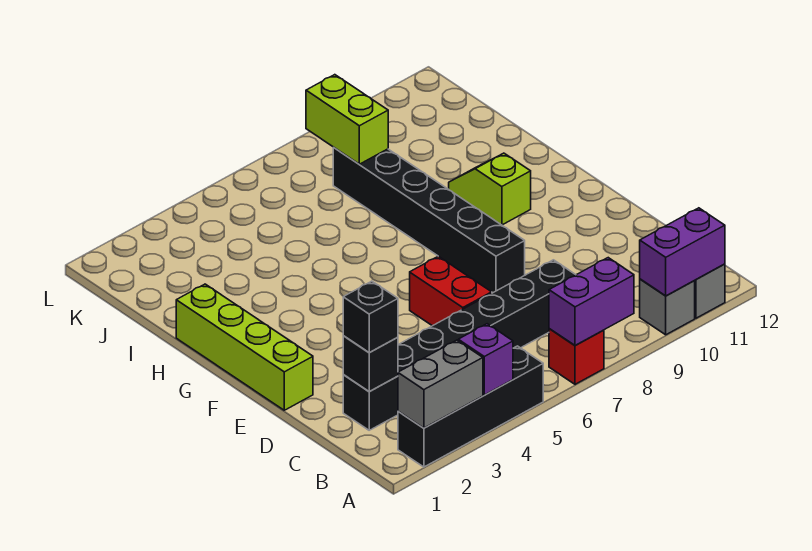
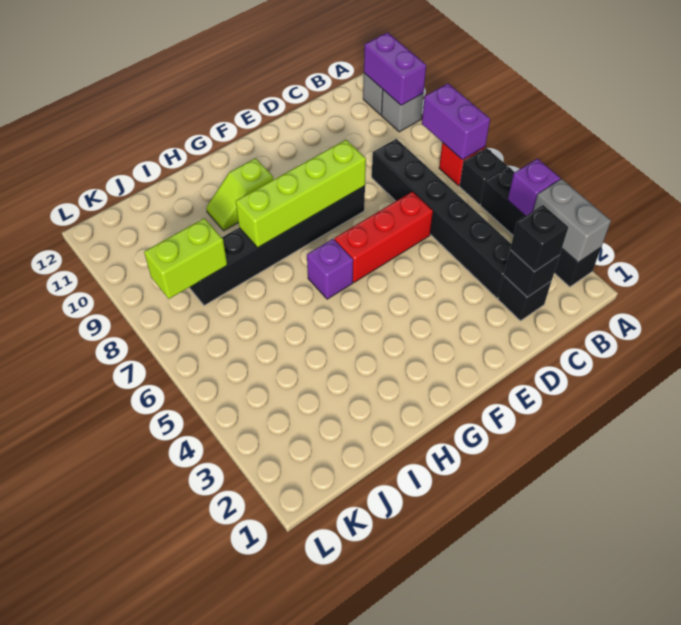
none -> black brick A6 level 1
red brick D6:E6 level 1 -> red brick D6:F6 level 1
lime brick E1:H1 level 1 -> lime brick E8:H8 level 2
none -> purple brick G6 level 1

